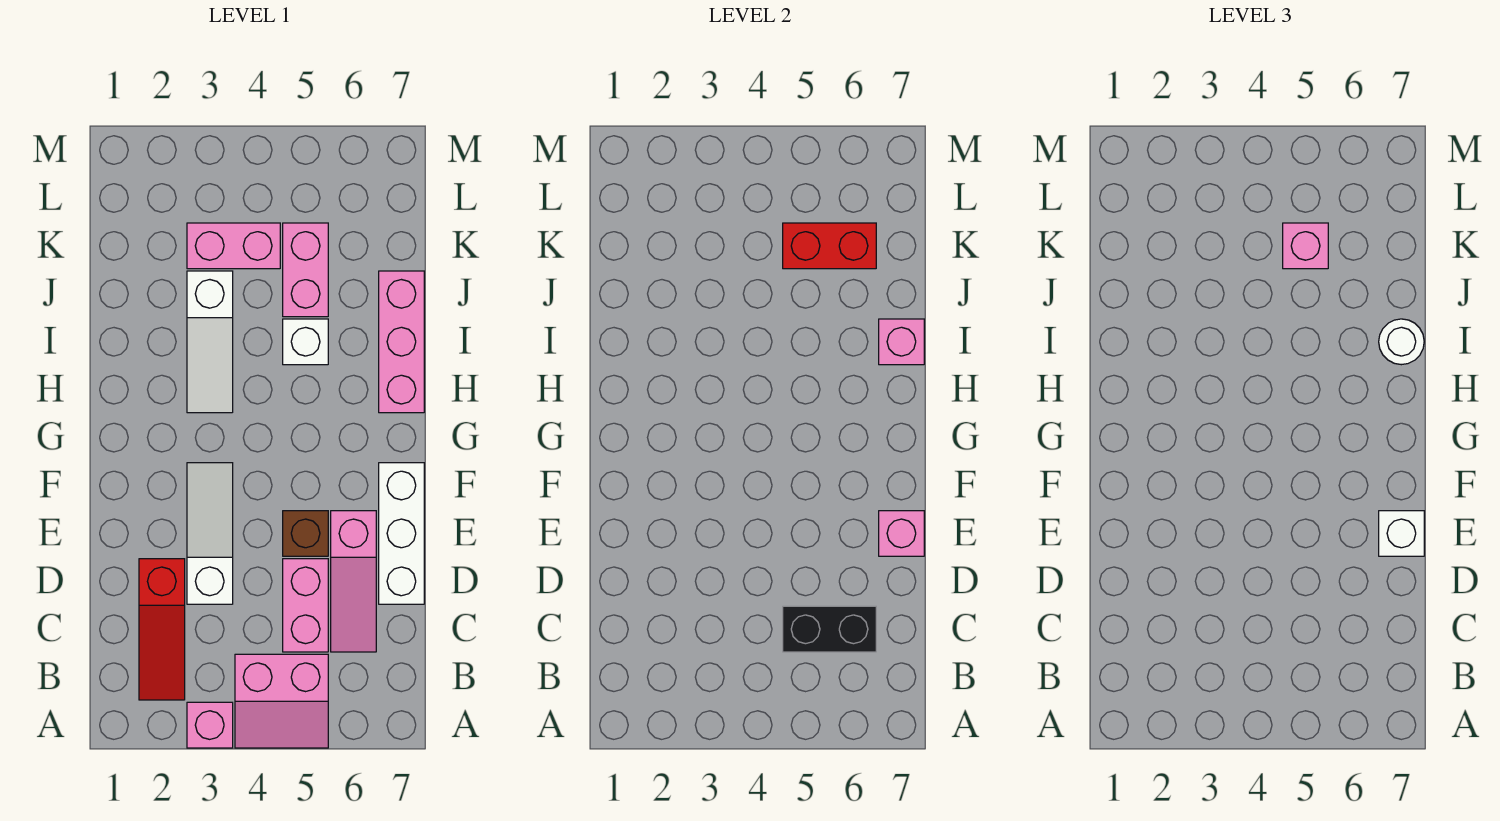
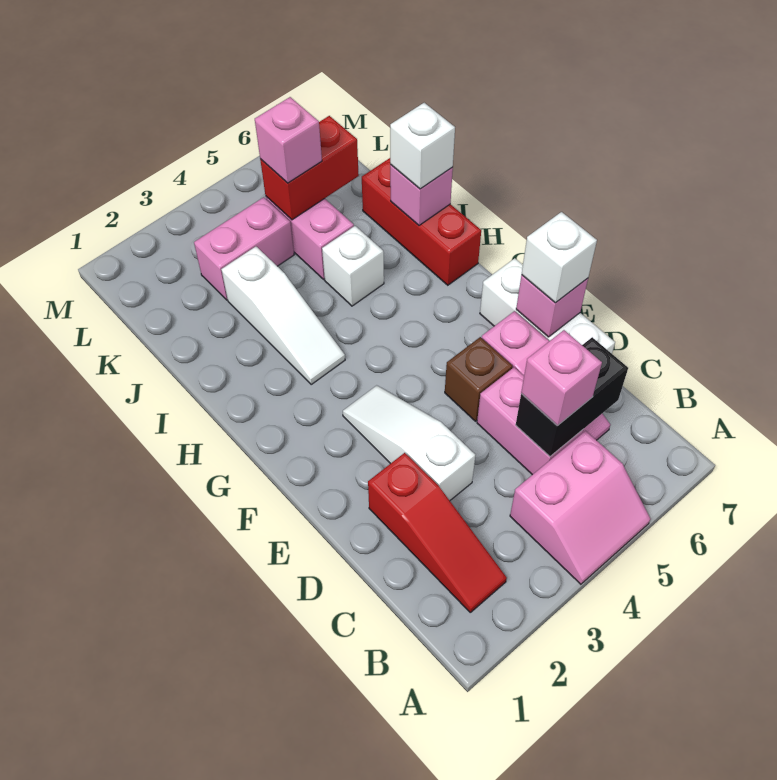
pink brick A3 level 1 -> pink brick C5 level 3
pink brick H7:J7 level 1 -> red brick H7:J7 level 1
white round brick I7 level 3 -> white brick I7 level 3

